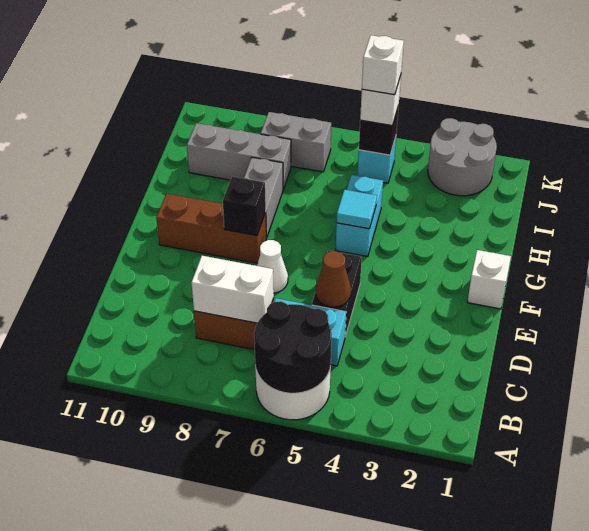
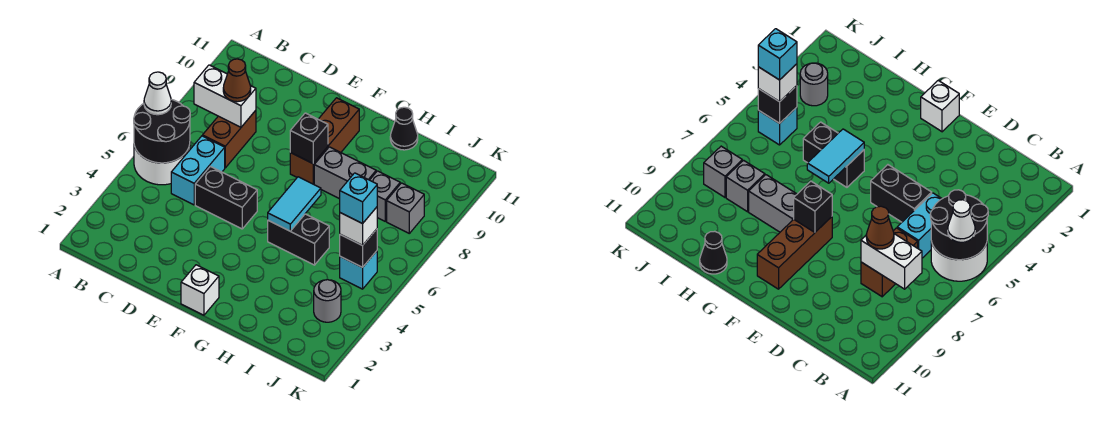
white brick C7:C8 level 2 -> white brick B8:C8 level 2
brown cone D5 level 2 -> brown cone C8 level 3
white cone E7 level 1 -> white cone A6 level 3
cyan brick G5:H5 level 1 -> black brick G5:H5 level 1
cyan tile G5 level 2 -> cyan tile G5:G6 level 2
none -> black cone H11 level 1
grey brick I8:I10 level 1 -> grey brick I8 level 1
grey round brick J2:K3 level 1 -> grey round brick J3 level 1
white brick J5 level 4 -> cyan brick J5 level 4
grey brick J7:J8 level 1 -> grey brick J8 level 1

